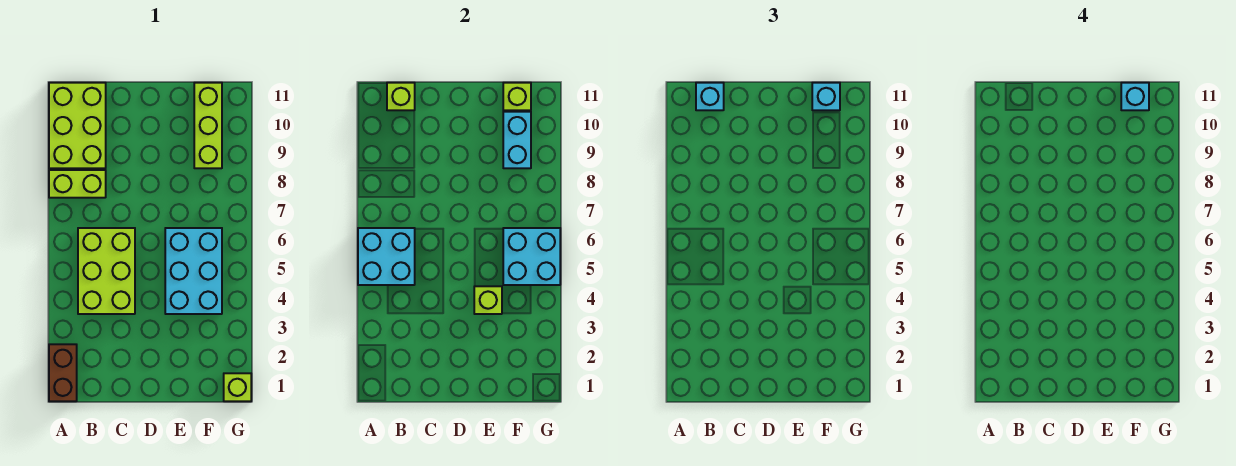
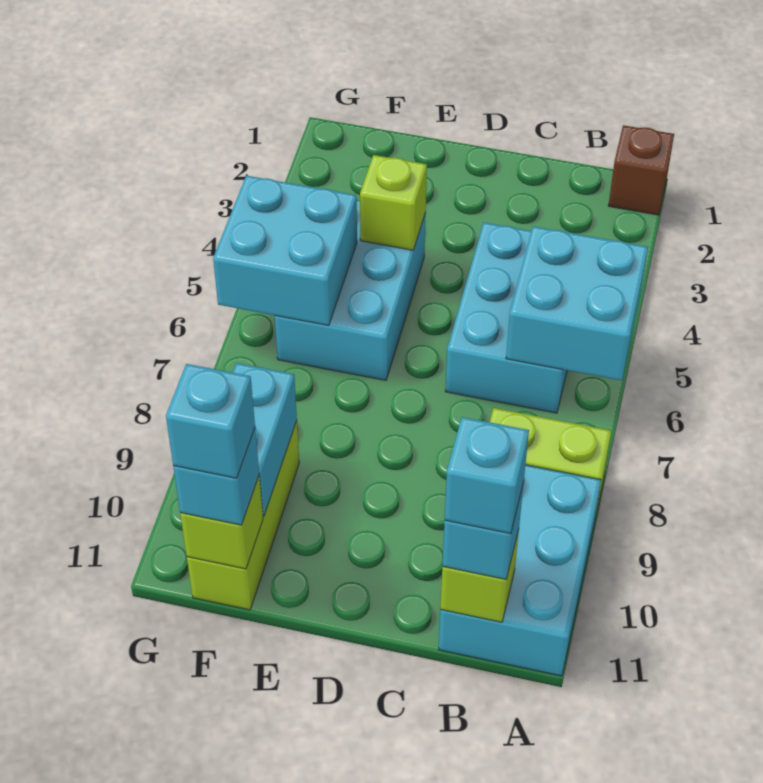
brown brick A1:A2 level 1 -> brown brick A1 level 1
lime brick A9:B11 level 1 -> cyan brick A9:B11 level 1
lime brick B4:C6 level 1 -> cyan brick B4:C6 level 1
none -> cyan brick B11 level 4
lime brick G1 level 1 -> none

